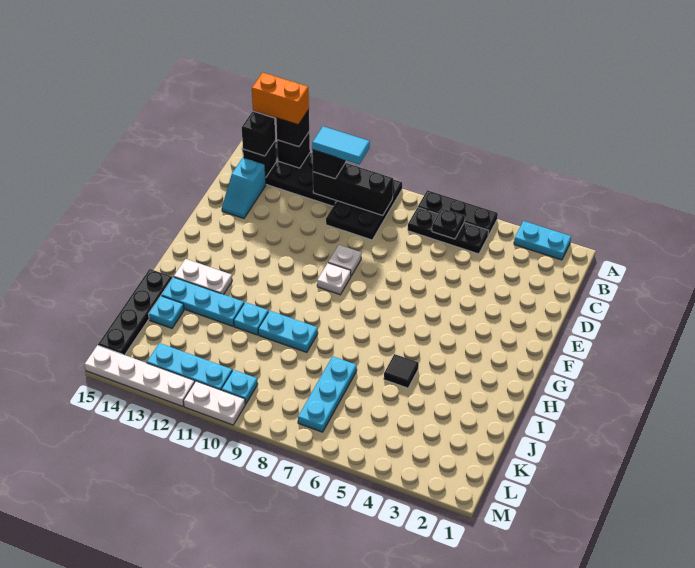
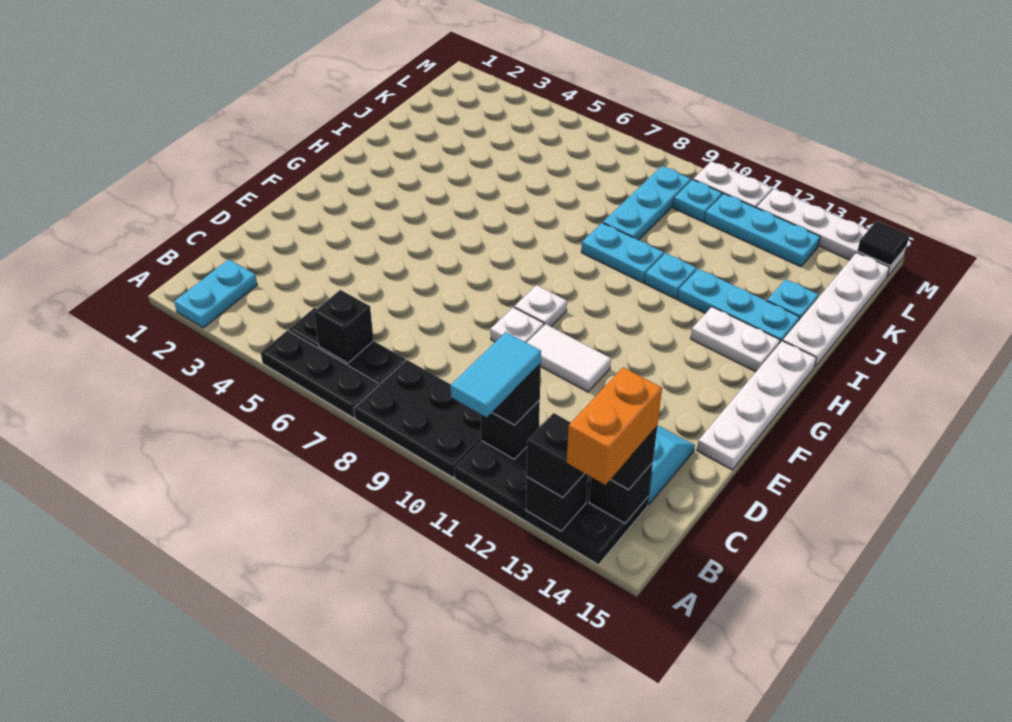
cyan plate A2:A3 level 1 -> cyan plate A2:B2 level 1
black plate A9:C10 level 1 -> black plate A8:B10 level 1
orange brick A13:A14 level 4 -> orange brick A14:B14 level 4
black plate B6 level 2 -> black brick B6 level 2
black brick B9:B11 level 2 -> black brick B11 level 2
cyan tile B10:B11 level 4 -> cyan tile A11:B11 level 4
none -> white tile E10:E11 level 1
none -> white plate E15:H15 level 1
black tile I5 level 1 -> black tile M15 level 2
black plate I15:L15 level 1 -> white plate I15:L15 level 1
cyan plate J7:L7 level 1 -> cyan plate J9:L9 level 1

